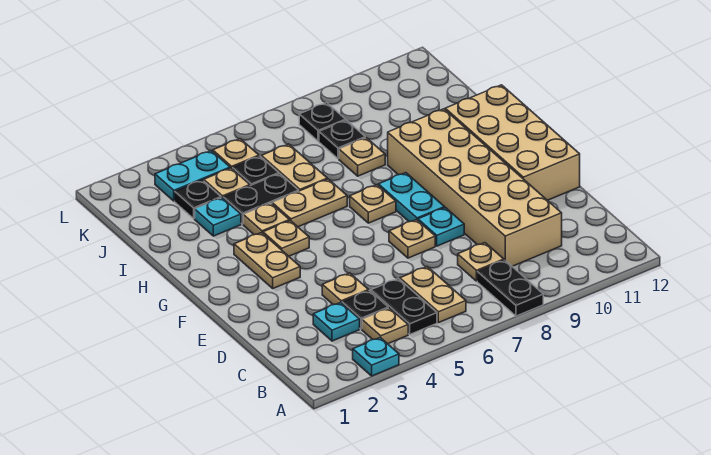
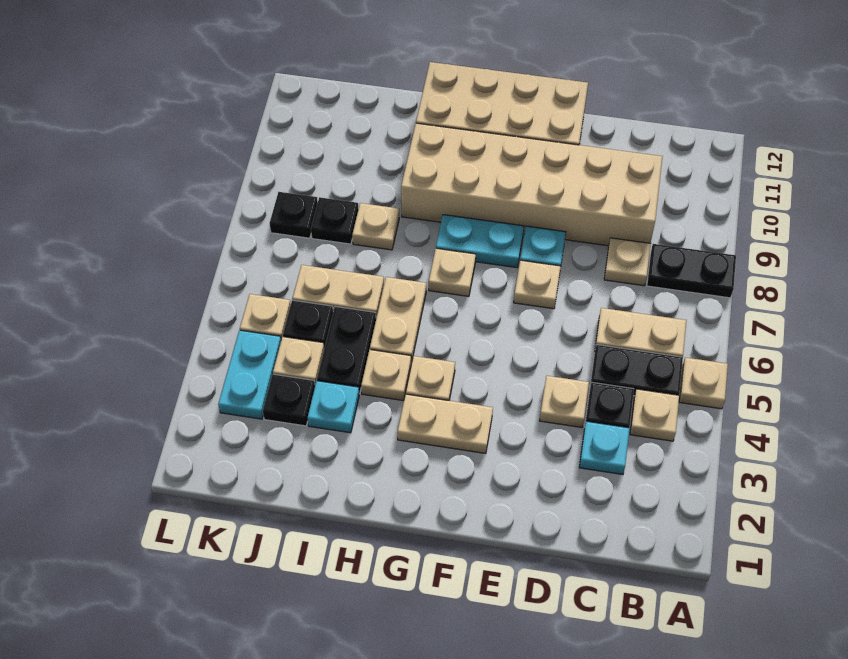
cyan plate A3 level 1 -> none
none -> tan plate A5 level 1

